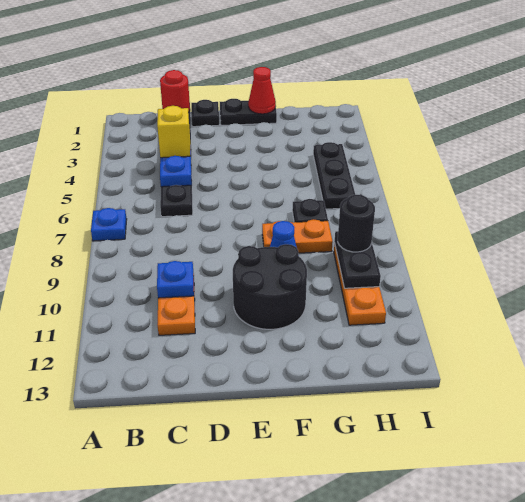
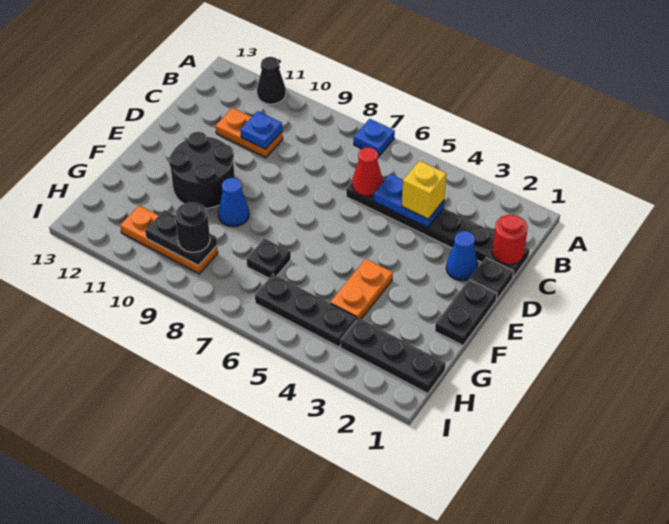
none -> black cone A11 level 1
none -> blue cone D2 level 1
red cone F1 level 2 -> red cone C6 level 2
orange plate F8:G8 level 1 -> orange plate F4:G4 level 1
none -> black plate H1:H3 level 1

